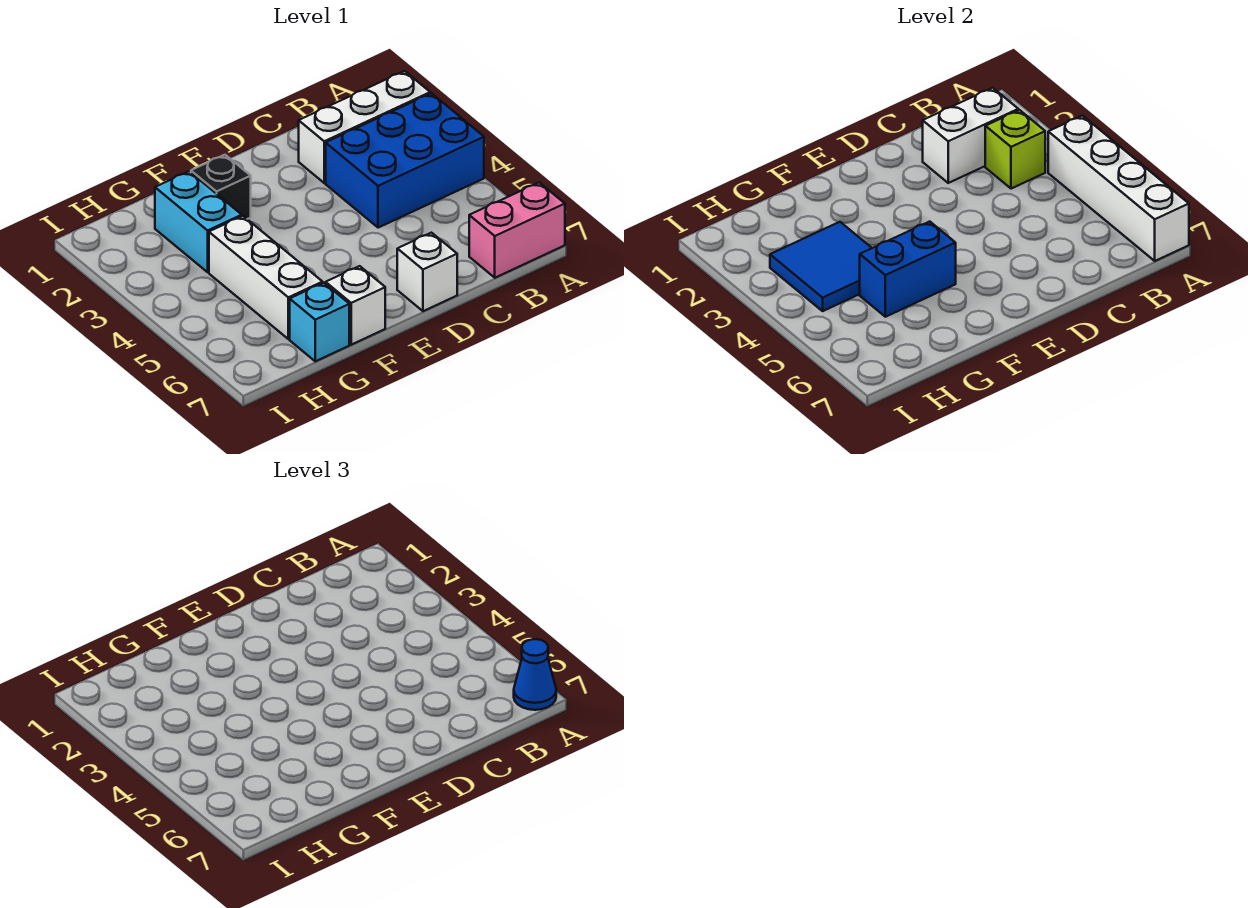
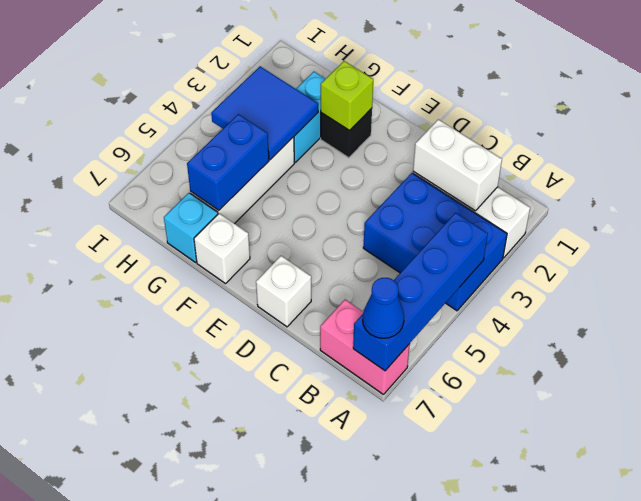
white brick A4:A7 level 2 -> blue brick A4:A7 level 2
lime brick B3 level 2 -> lime brick F2 level 2
blue brick F5:G5 level 2 -> blue brick G5:G6 level 2

